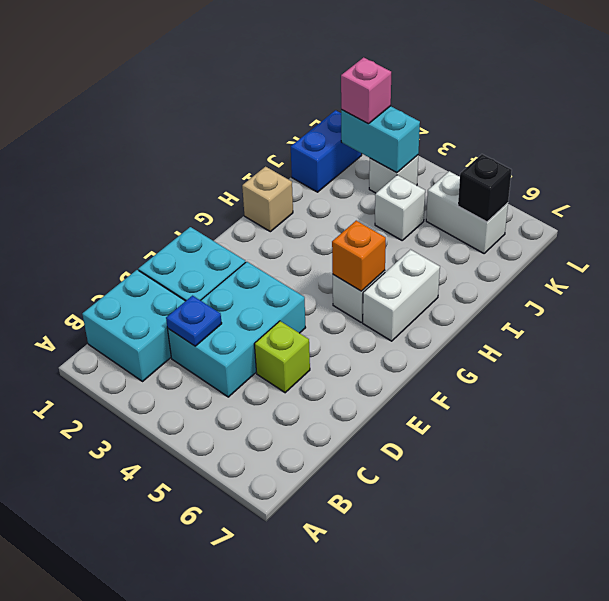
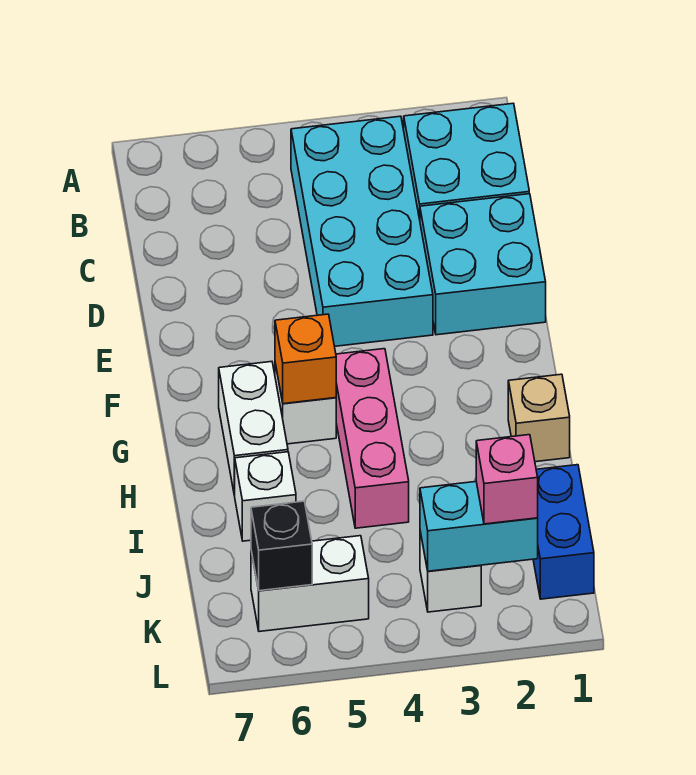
cyan brick C3:E4 level 1 -> cyan brick B3:E4 level 1
blue plate C3 level 2 -> none
lime brick D5 level 1 -> none
none -> pink brick G4:I4 level 1
white brick J4 level 1 -> white brick I6 level 1

